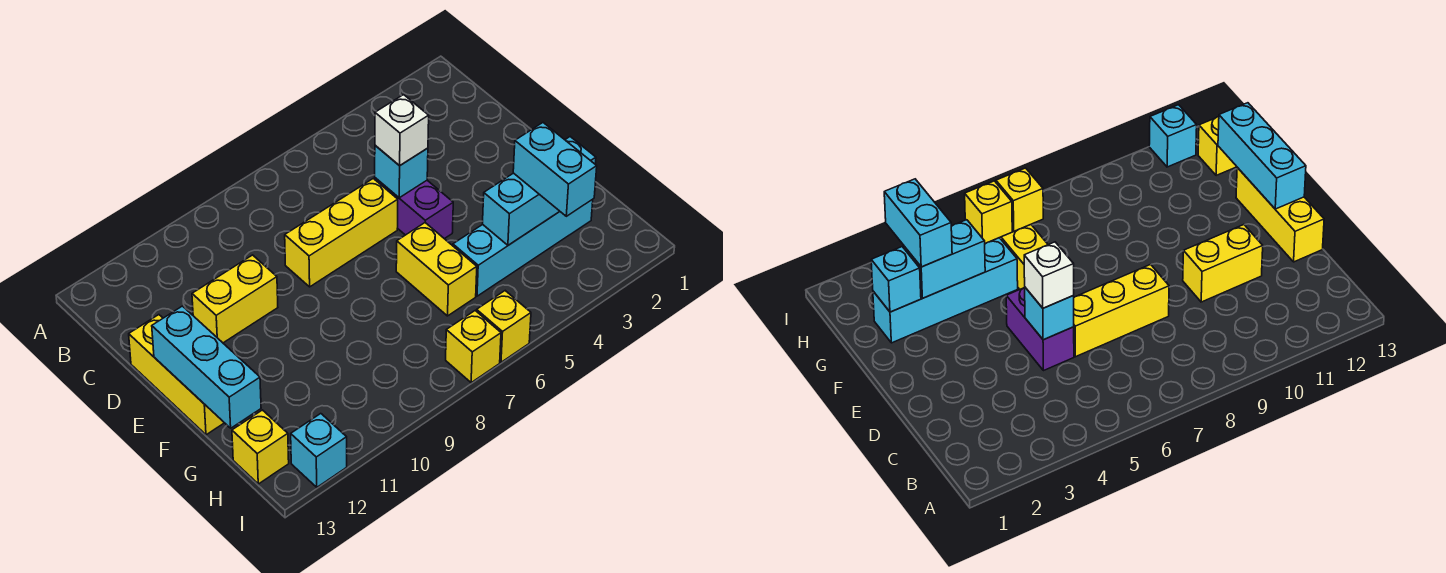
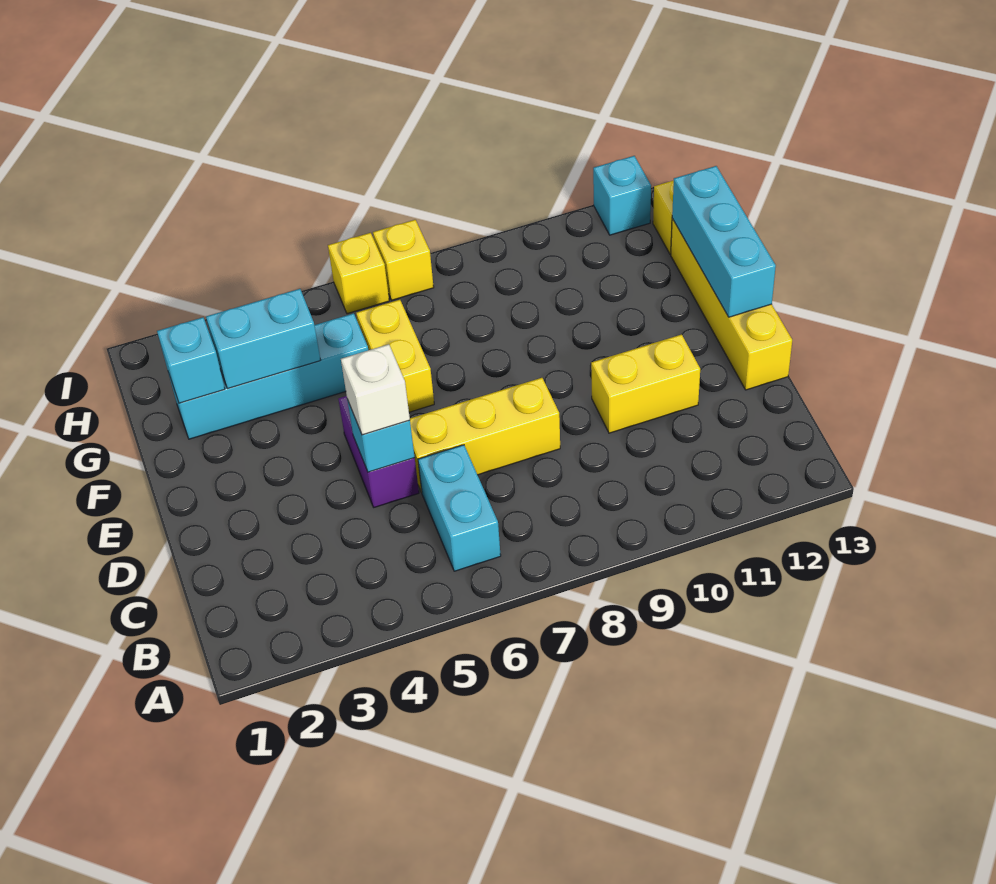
yellow brick D13:F13 level 1 -> yellow brick D13:G13 level 1
cyan brick G3:H3 level 3 -> cyan brick B6:C6 level 1

